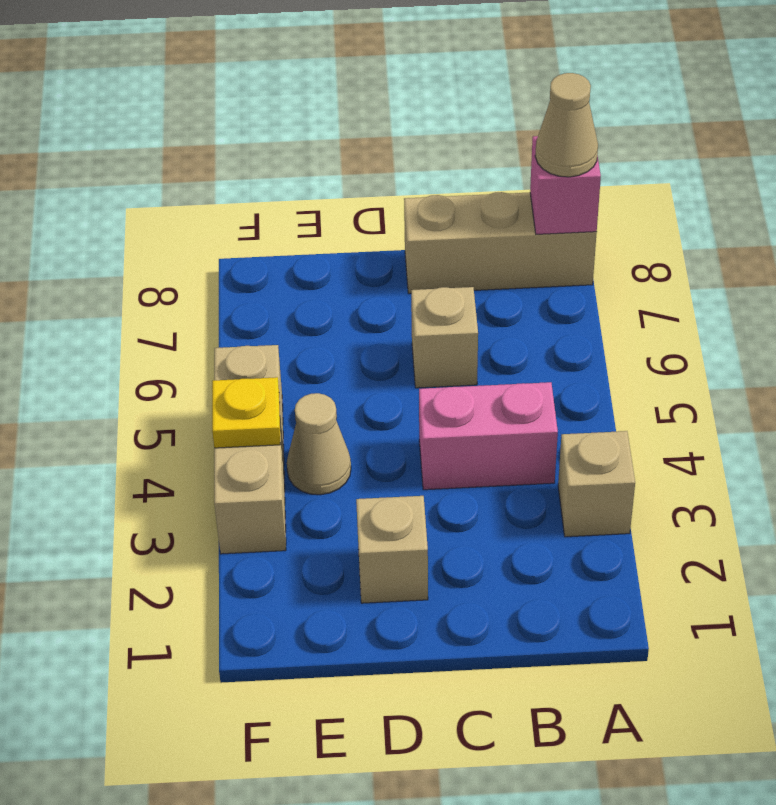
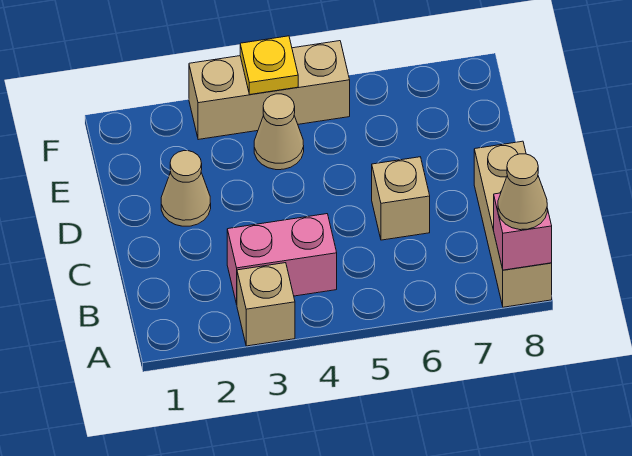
pink brick B4:C4 level 1 -> pink brick B3:B4 level 1
tan brick D2 level 1 -> tan cone D2 level 1

